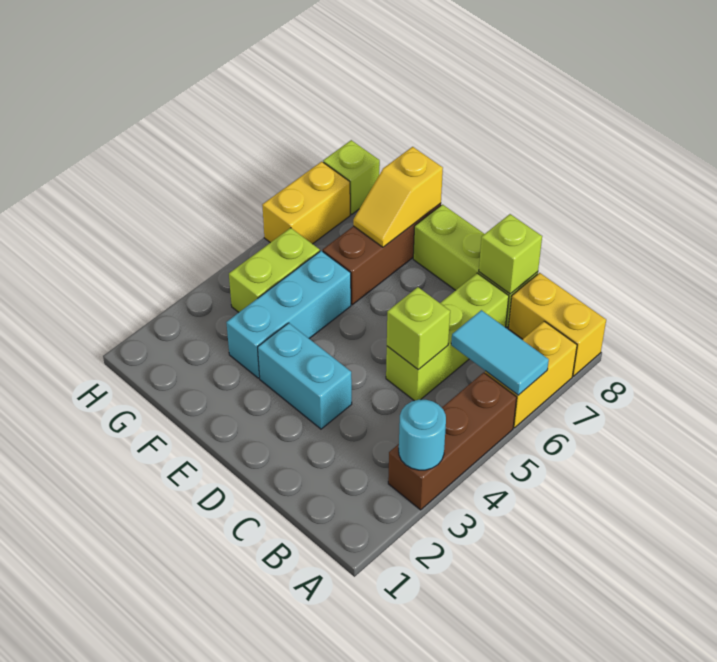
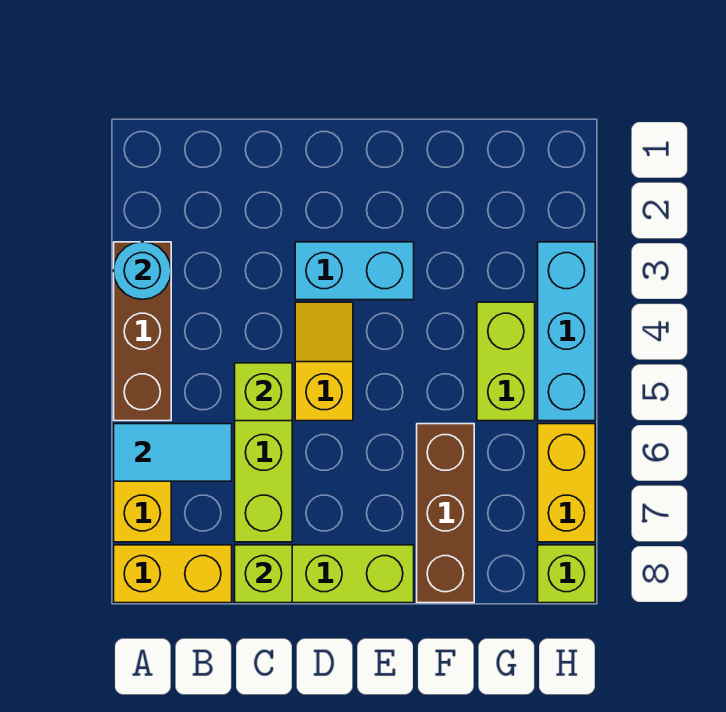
cyan brick F3:F5 level 1 -> cyan brick H3:H5 level 1
yellow slope F7:F8 level 2 top 8 -> yellow slope D4:D5 level 1 top 5

